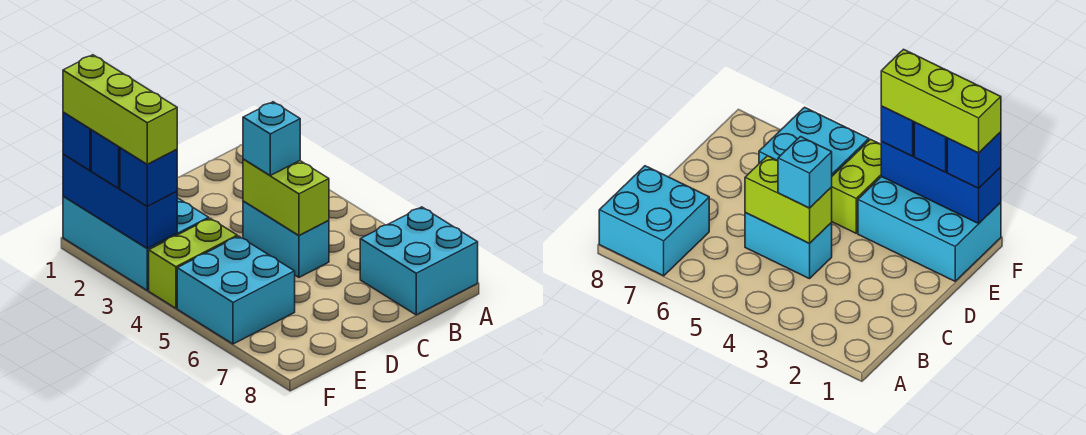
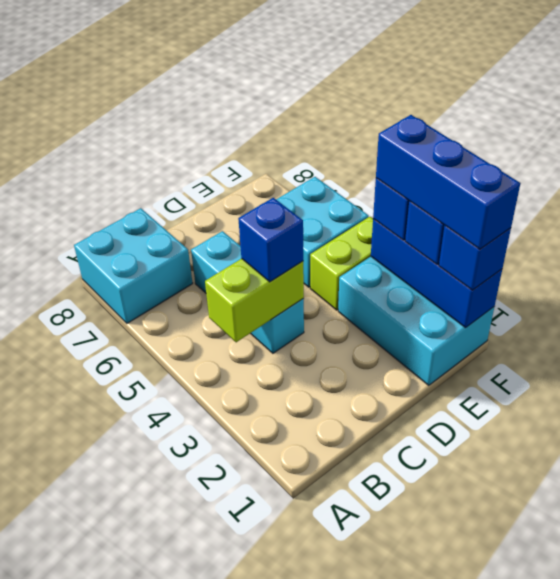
cyan brick C4:C5 level 1 -> cyan brick C4:C6 level 1
lime brick C4:C5 level 2 -> lime brick B4:C4 level 2
cyan brick C4 level 3 -> blue brick C4 level 3
lime brick F1:F3 level 4 -> blue brick F1:F3 level 4

